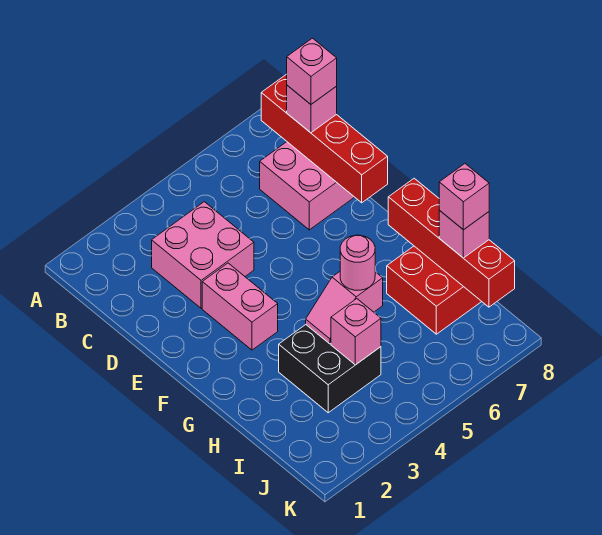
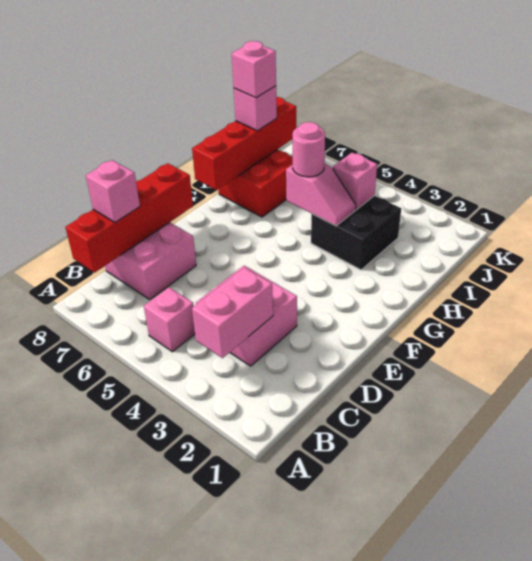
pink brick C8 level 4 -> pink brick B5 level 1
pink brick E3:F3 level 1 -> pink brick B3:C3 level 2

